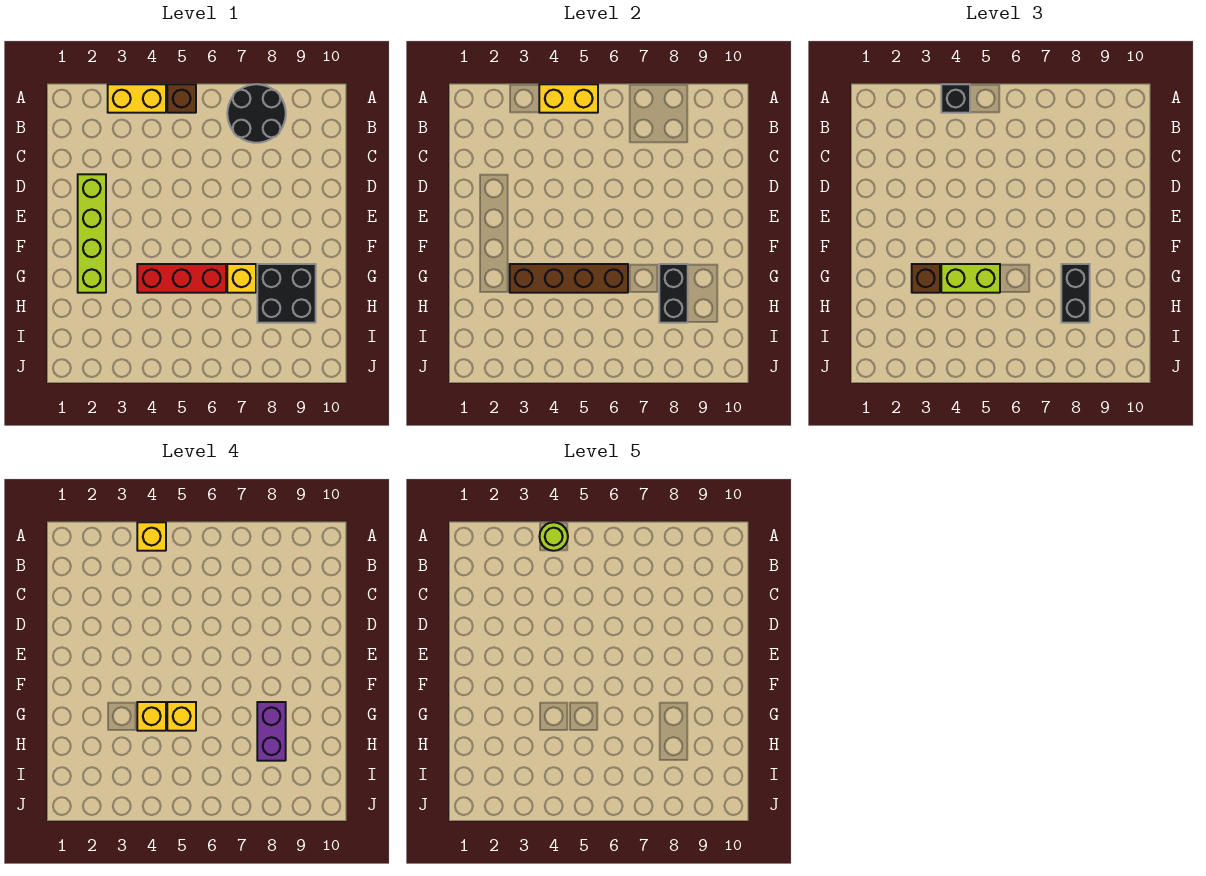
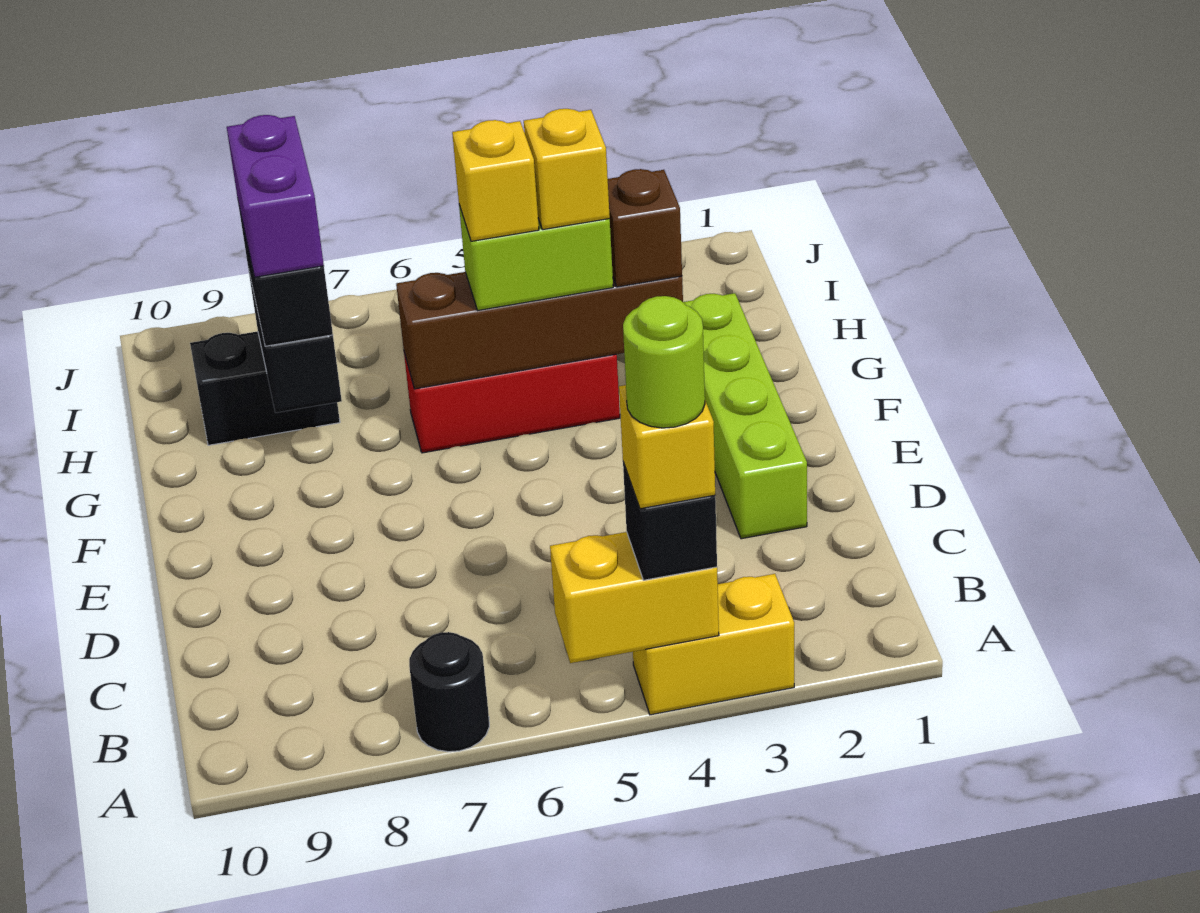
brown brick A5 level 1 -> none
black round brick A7:B8 level 1 -> black round brick A7 level 1
yellow brick G7 level 1 -> none
black brick G8:H9 level 1 -> black brick H8:H9 level 1

